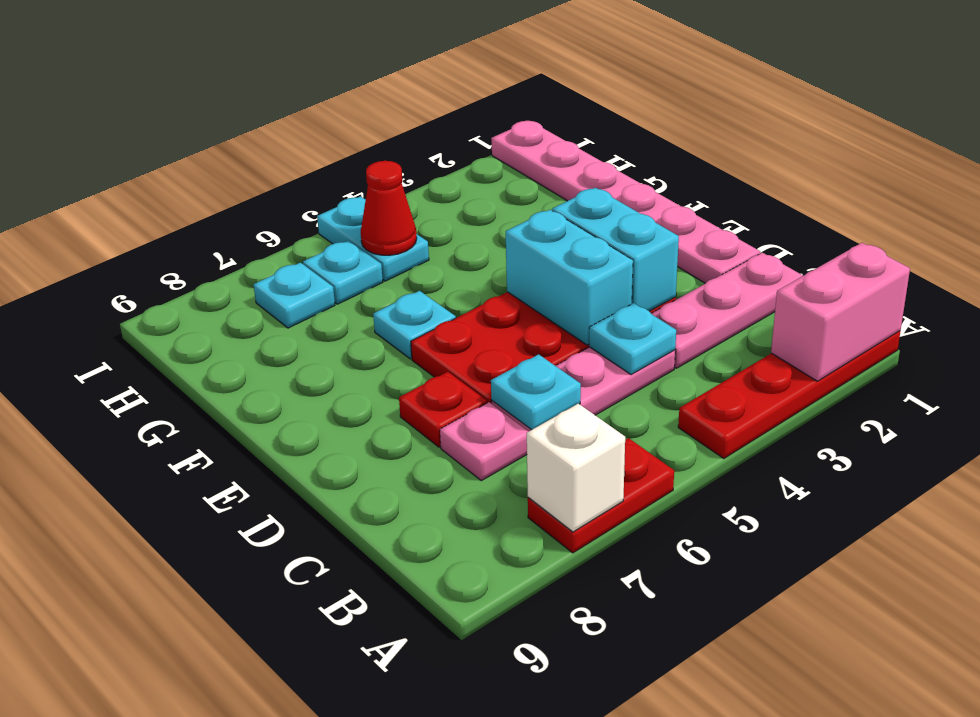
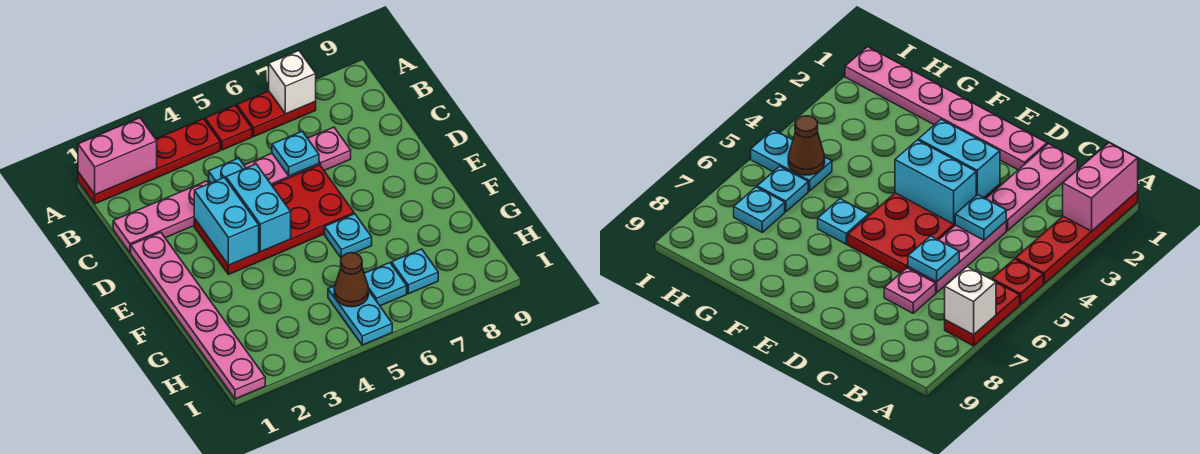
red plate D7 level 1 -> red plate A5 level 1
red cone H5 level 2 -> brown cone H5 level 2

